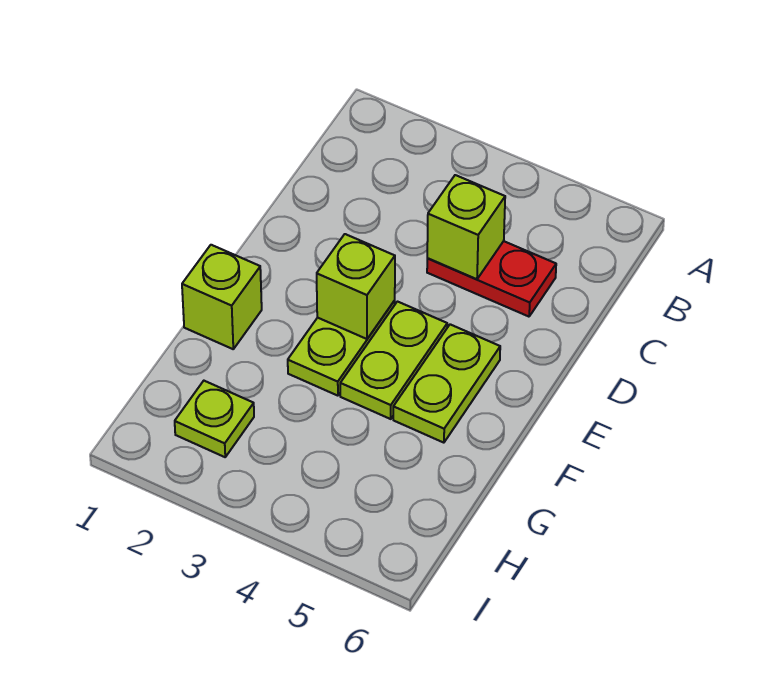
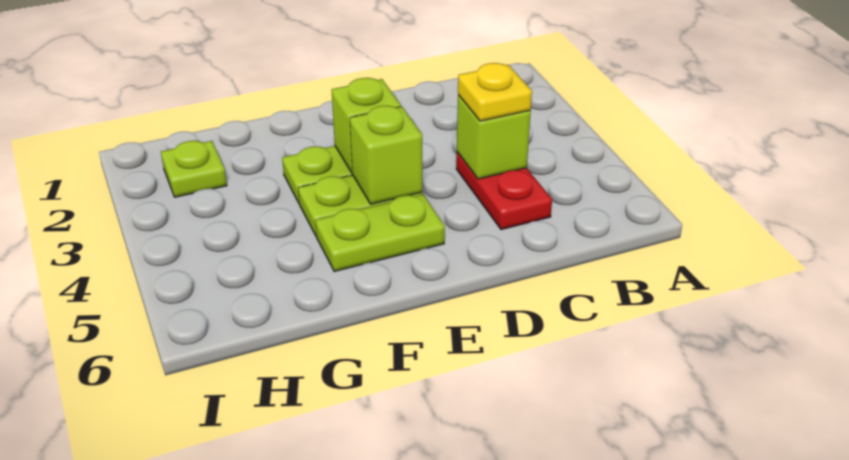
none -> yellow plate C4 level 3
lime brick F1 level 1 -> lime brick E4 level 2

